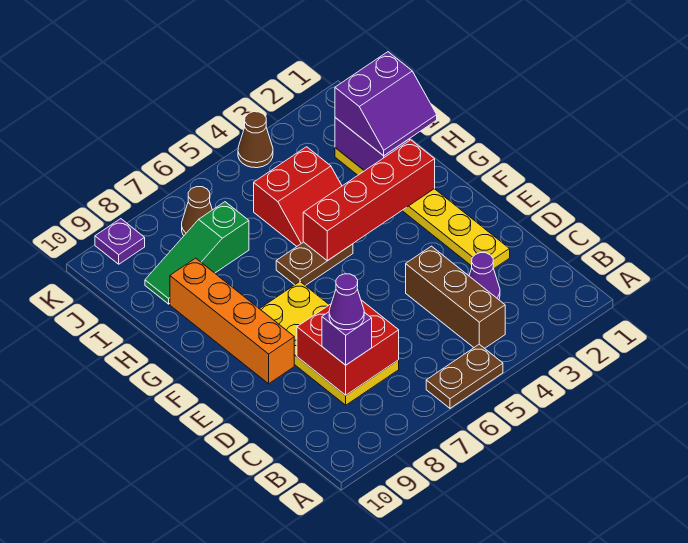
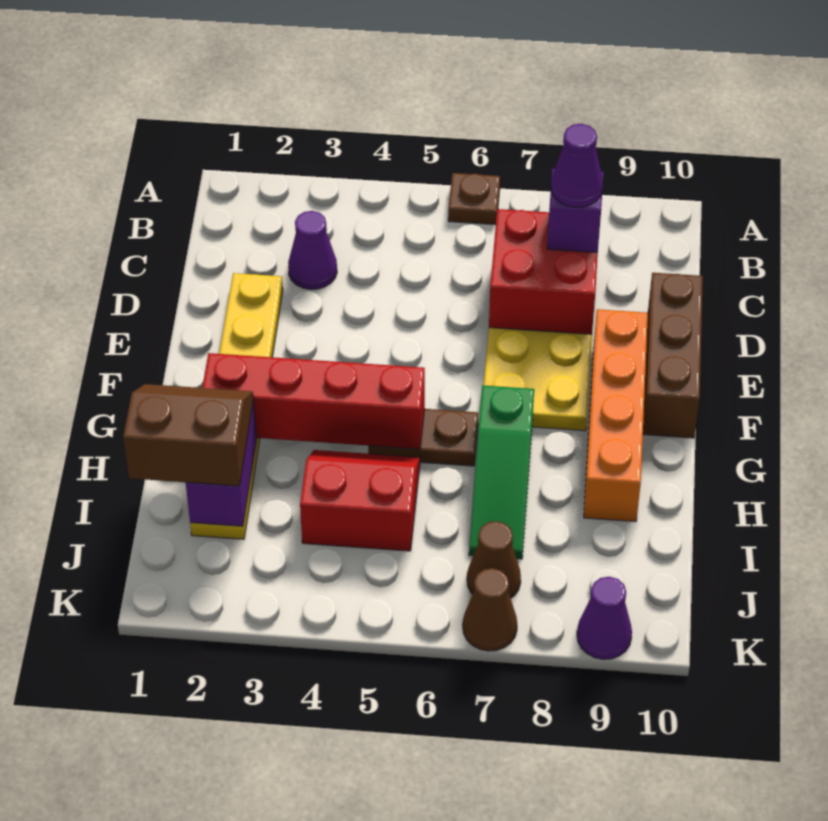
brown plate A5:A6 level 1 -> brown plate A6 level 1
brown brick B4:D4 level 1 -> brown brick D10:F10 level 1
purple slope H1:I2 level 3 top I -> brown slope H1:I2 level 3 top I
green slope I7:I9 level 1 top 7 -> green slope G7:I7 level 1 top G
brown cone K4 level 1 -> brown cone K7 level 1
purple plate K9 level 1 -> purple cone K9 level 1

